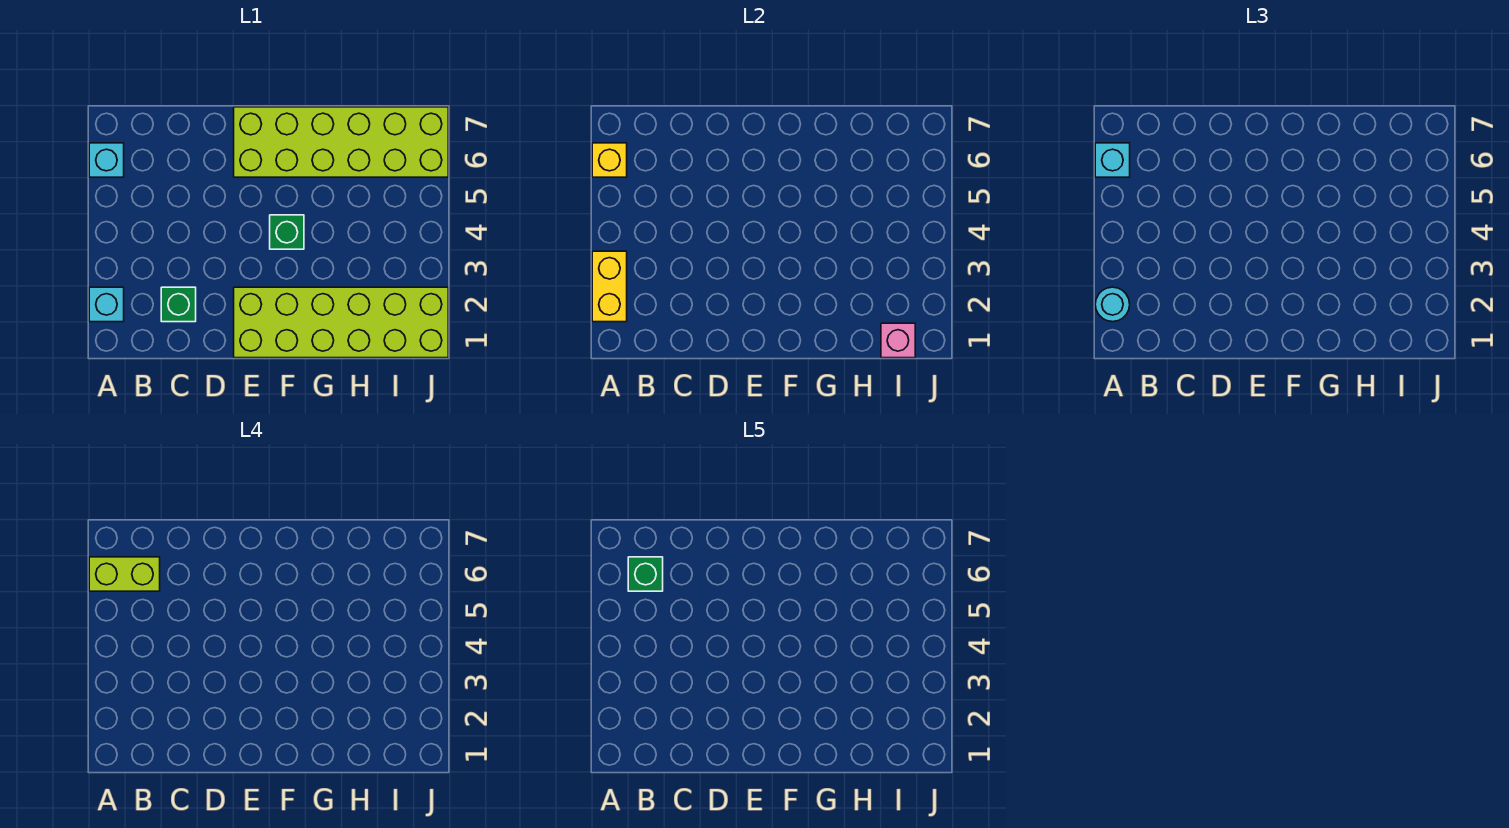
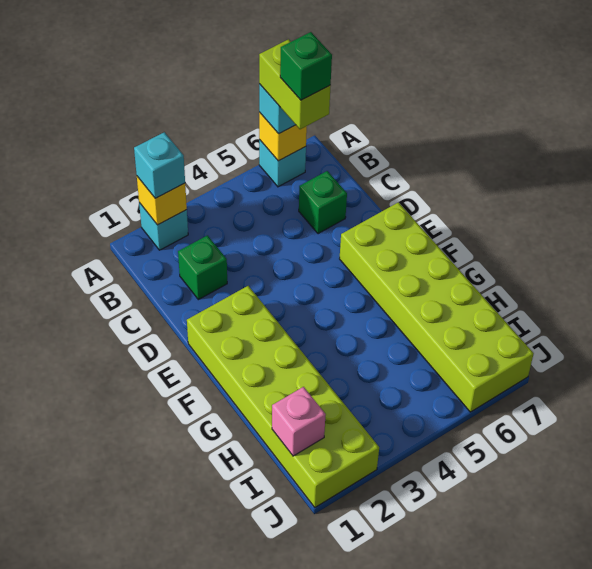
yellow brick A2:A3 level 2 -> yellow brick A2 level 2
cyan round brick A2 level 3 -> cyan brick A2 level 3
green brick F4 level 1 -> green brick C6 level 1

